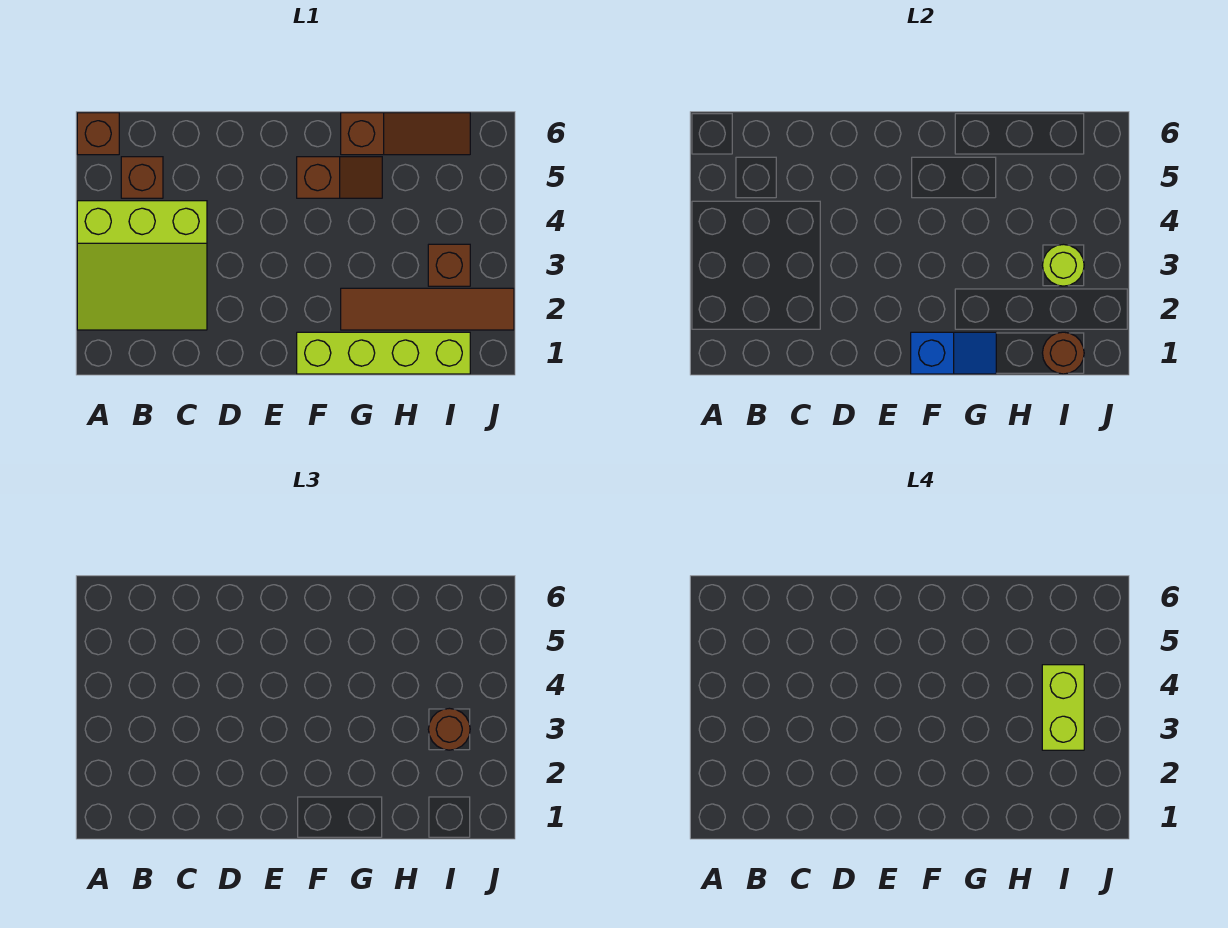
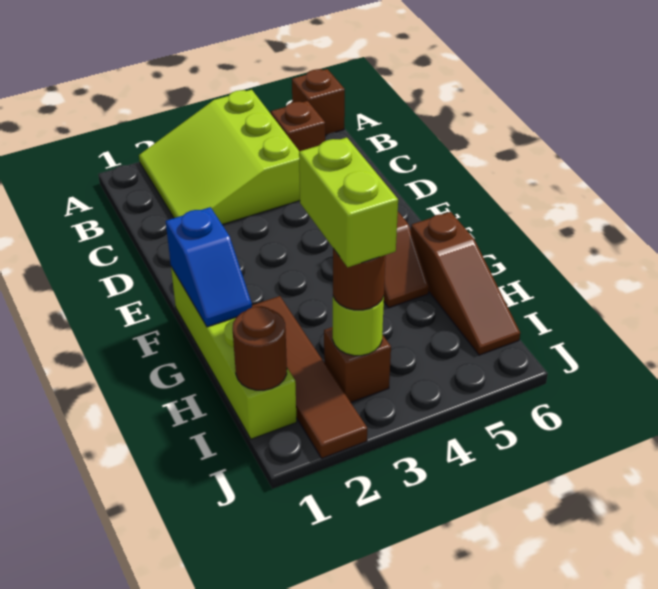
lime brick I3:I4 level 4 -> lime brick H3:I3 level 4

